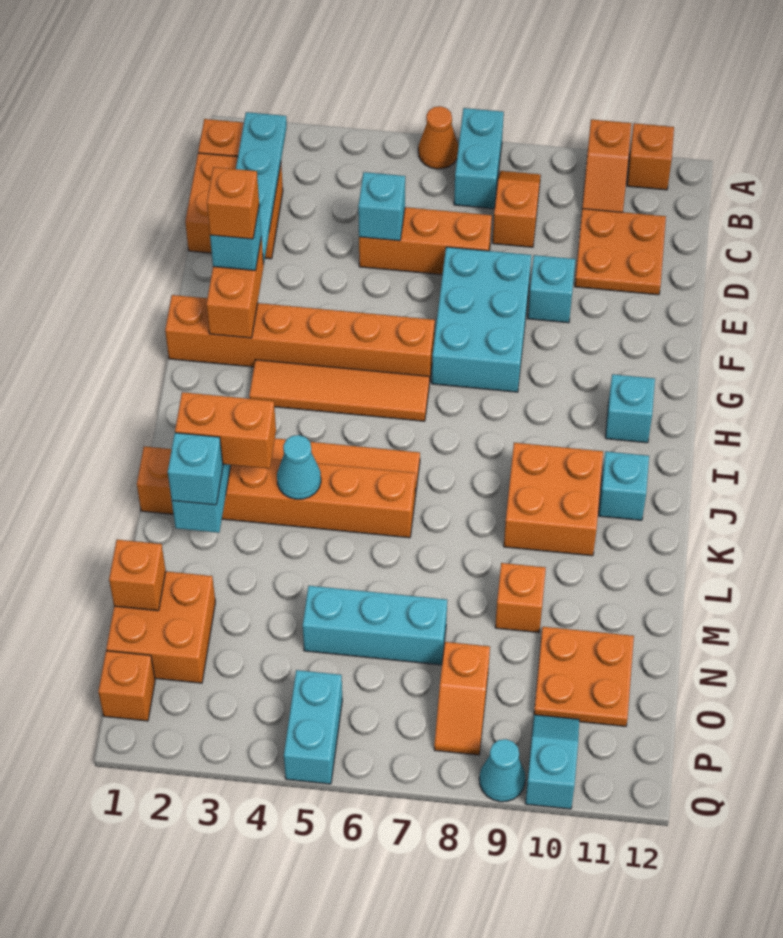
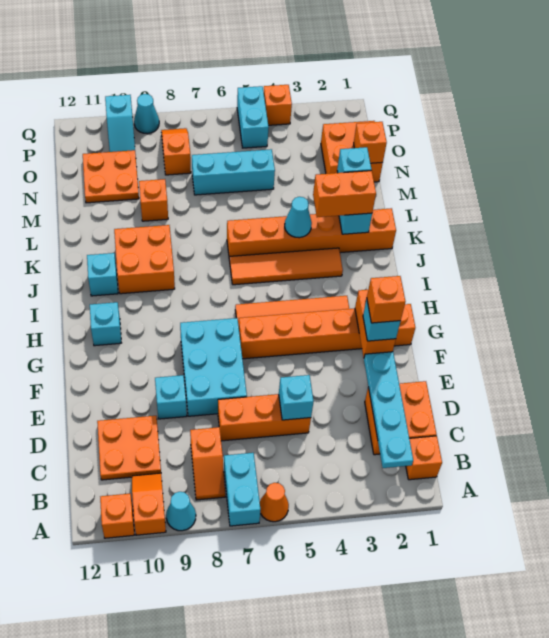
none -> cyan cone A9 level 1
orange brick P1 level 1 -> orange brick Q4 level 1

